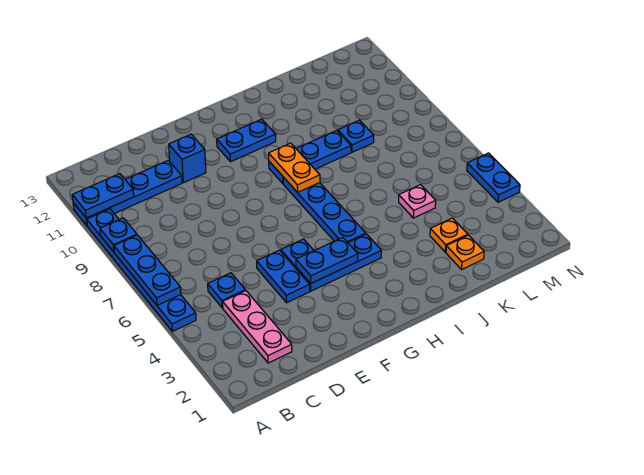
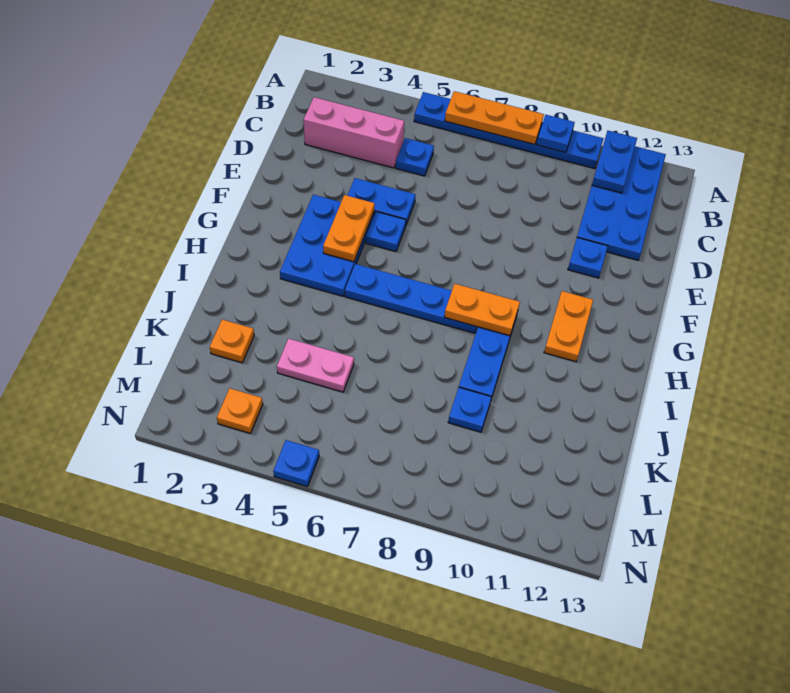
blue plate A6:A8 level 2 -> orange plate A6:A8 level 2
blue plate A11:D11 level 1 -> blue plate A11:D12 level 1
pink plate C2:C4 level 1 -> pink brick C2:C4 level 1
blue brick E11 level 1 -> blue plate E11 level 1
blue plate F4:H4 level 1 -> blue plate F3:H4 level 1
blue plate F4:G4 level 2 -> orange plate F4:G4 level 2
blue plate G11:H11 level 1 -> orange plate G11:H11 level 1
orange plate K3 level 1 -> orange plate M3 level 1
pink plate K5 level 1 -> pink plate K4:K5 level 1
blue plate N4:N5 level 1 -> blue plate N5 level 1

